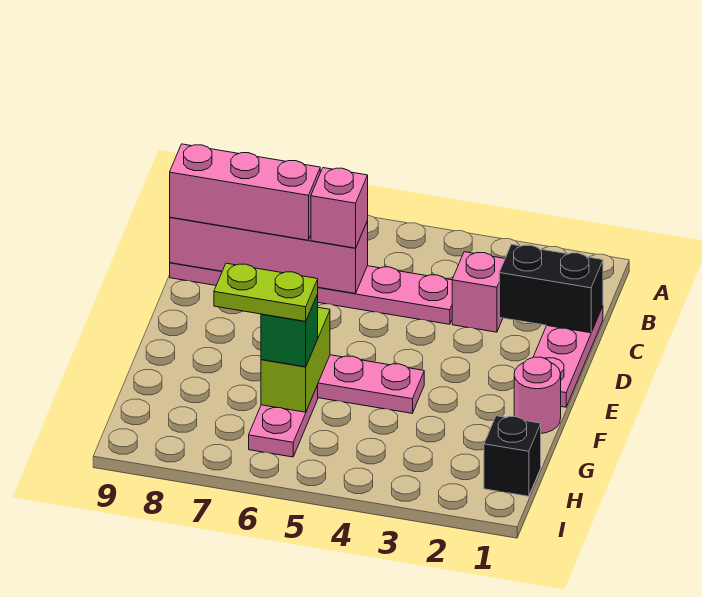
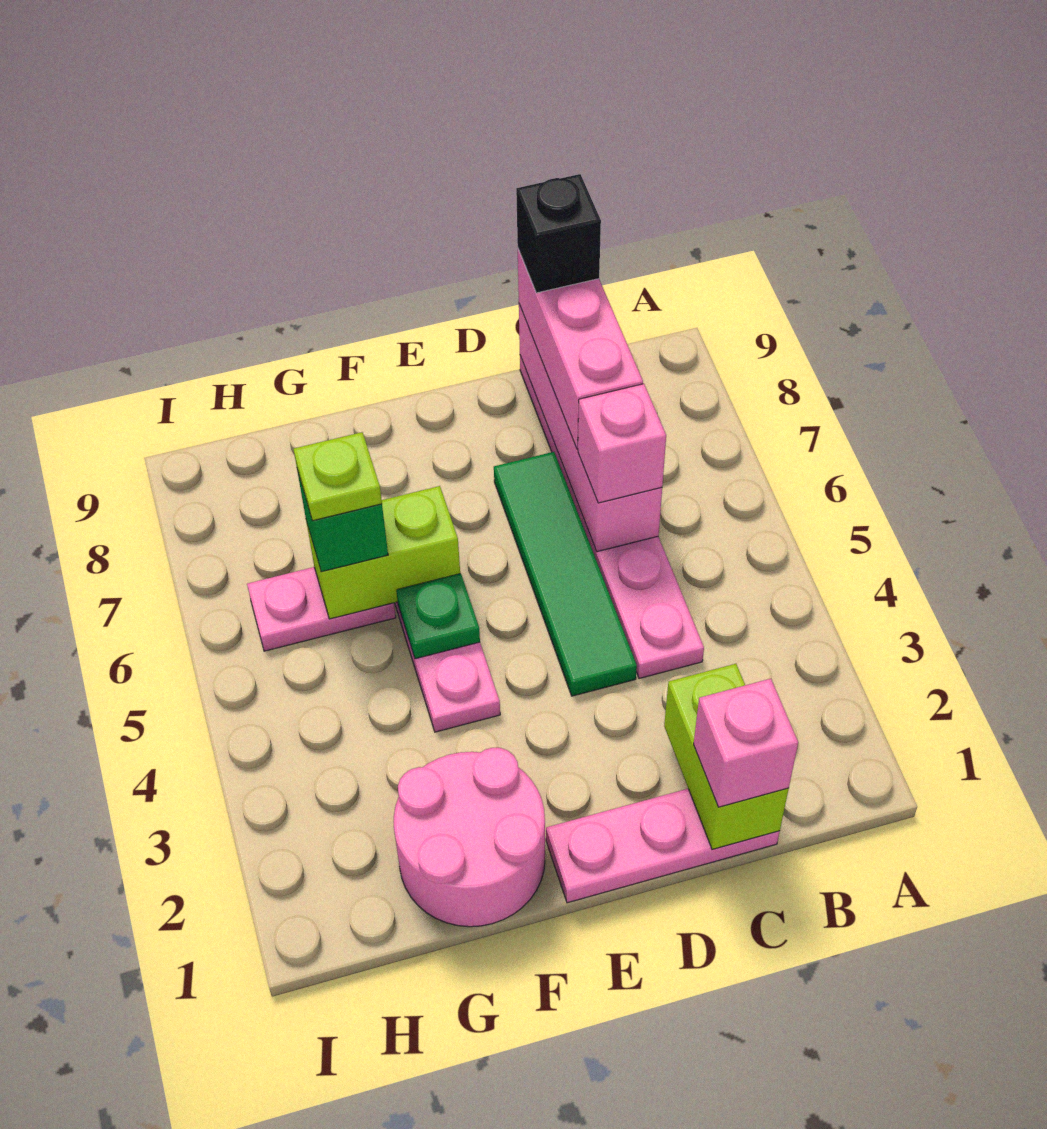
black brick C1:C2 level 2 -> lime brick C1:C2 level 2
pink brick C3 level 1 -> pink brick C1 level 3
none -> green tile D4:D7 level 1
pink round brick F1 level 1 -> pink round brick F1:G2 level 1
none -> green plate F5 level 2
lime plate G6:G7 level 4 -> lime plate G6 level 4
black brick H1 level 1 -> black brick C9 level 4

